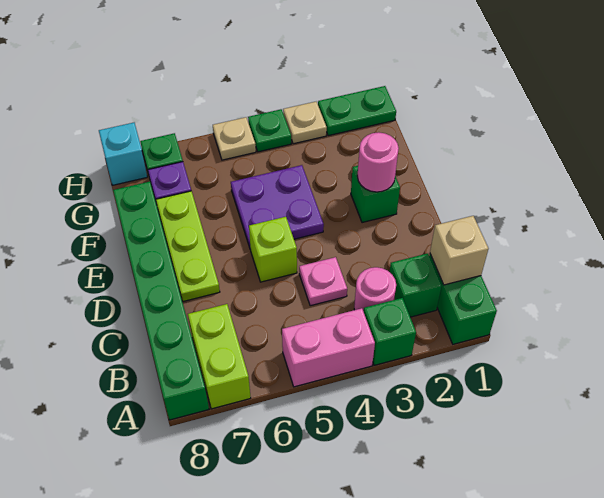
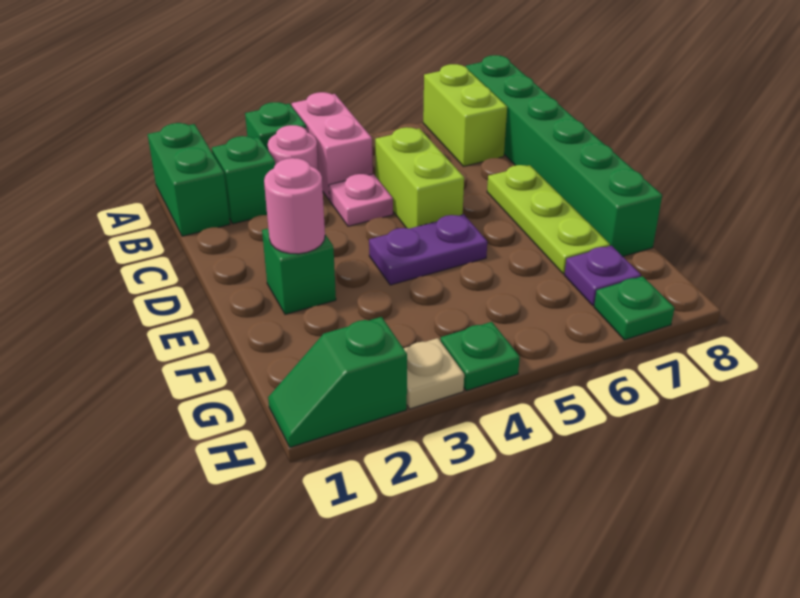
pink brick A4:A5 level 1 -> pink brick A4:B4 level 1
tan brick B1 level 2 -> none
lime brick D5 level 1 -> lime brick C5:D5 level 1
purple plate E4:F5 level 1 -> purple plate E4:E5 level 1
green plate H1:H2 level 1 -> green slope H1:H2 level 1 top 2
tan plate H5 level 1 -> none
cyan brick H8 level 1 -> none

